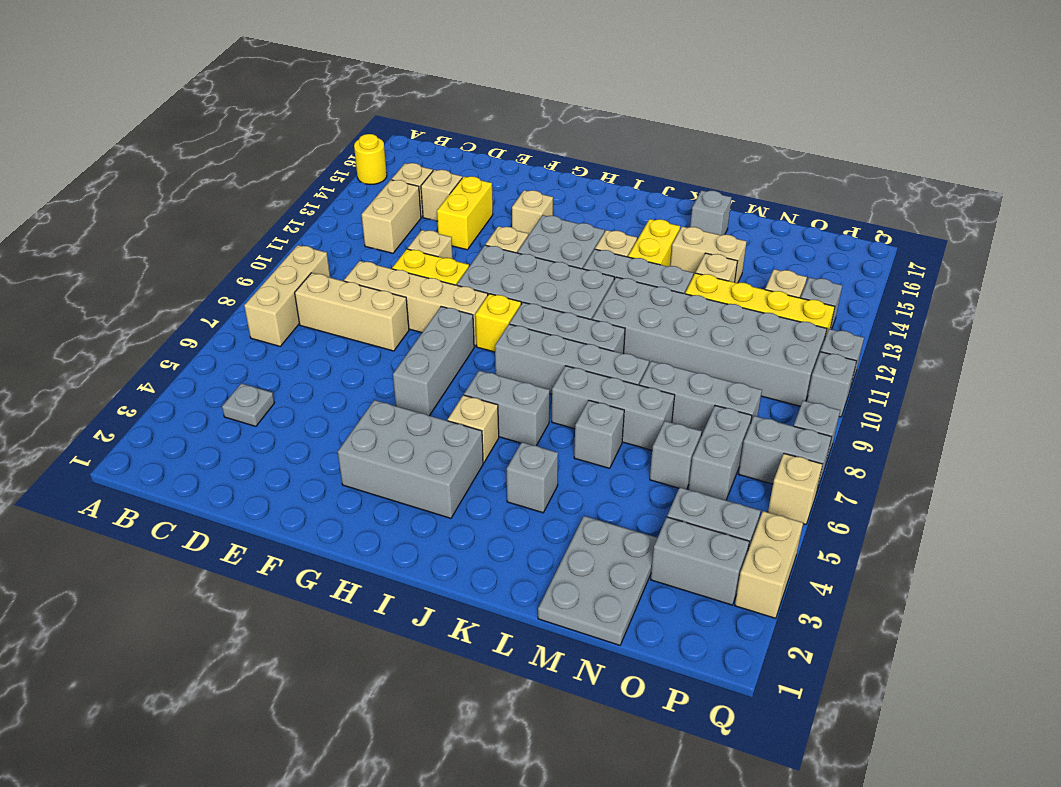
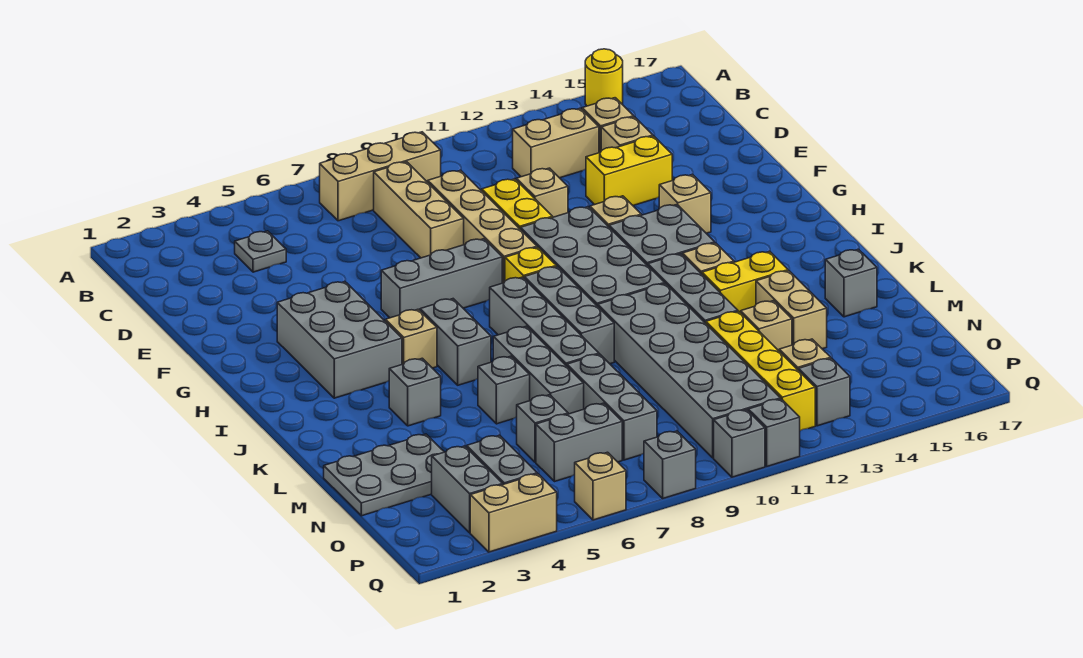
grey brick P7:Q7 level 1 -> none

